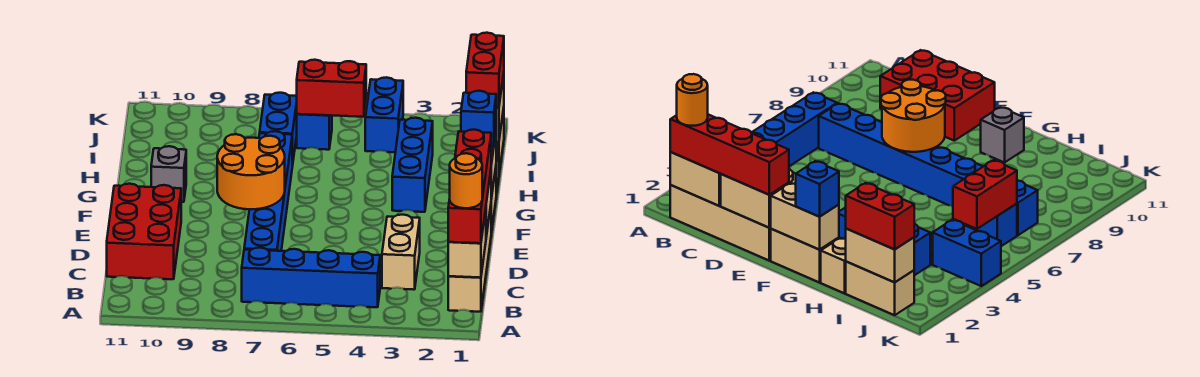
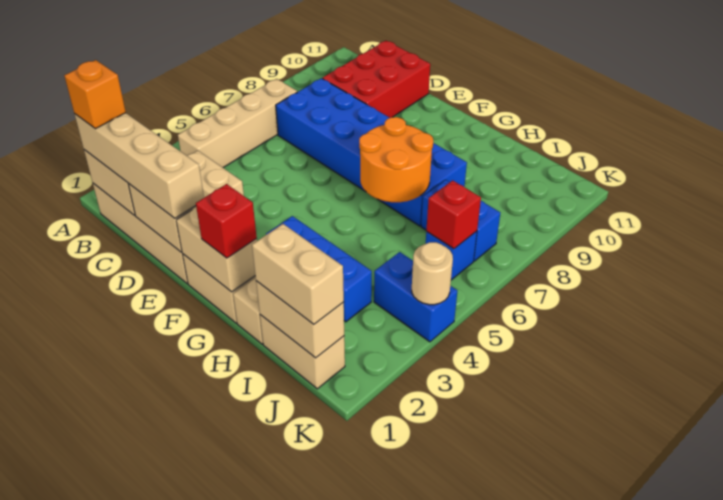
red brick B1:E1 level 3 -> tan brick B1:E1 level 3
orange round brick B1 level 4 -> orange brick B1 level 4
blue brick B4:B7 level 1 -> tan brick B4:B7 level 1
blue brick C7:H7 level 1 -> blue brick C7:H8 level 1
red brick C10:E11 level 1 -> red brick C9:D11 level 1
orange round brick E7:F8 level 2 -> orange round brick G6:H7 level 2
blue brick G1 level 3 -> red brick G1 level 3
grey brick G10 level 1 -> none
red brick I1:J1 level 3 -> tan brick I1:J1 level 3
red brick J5:J6 level 2 -> red brick J6 level 2
none -> tan round brick K4 level 2

